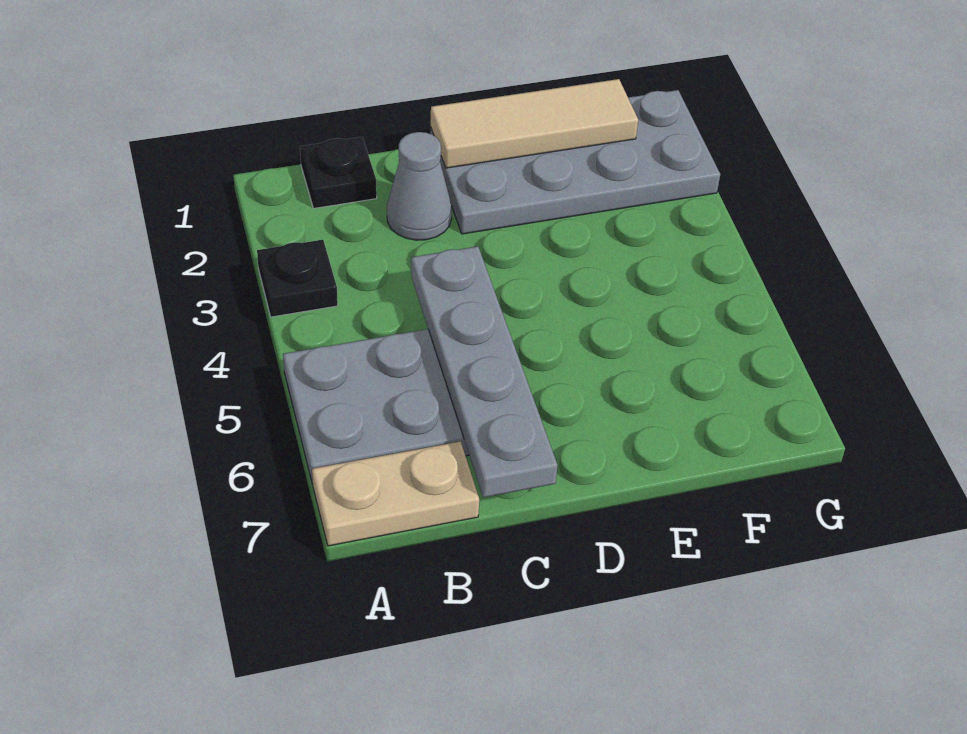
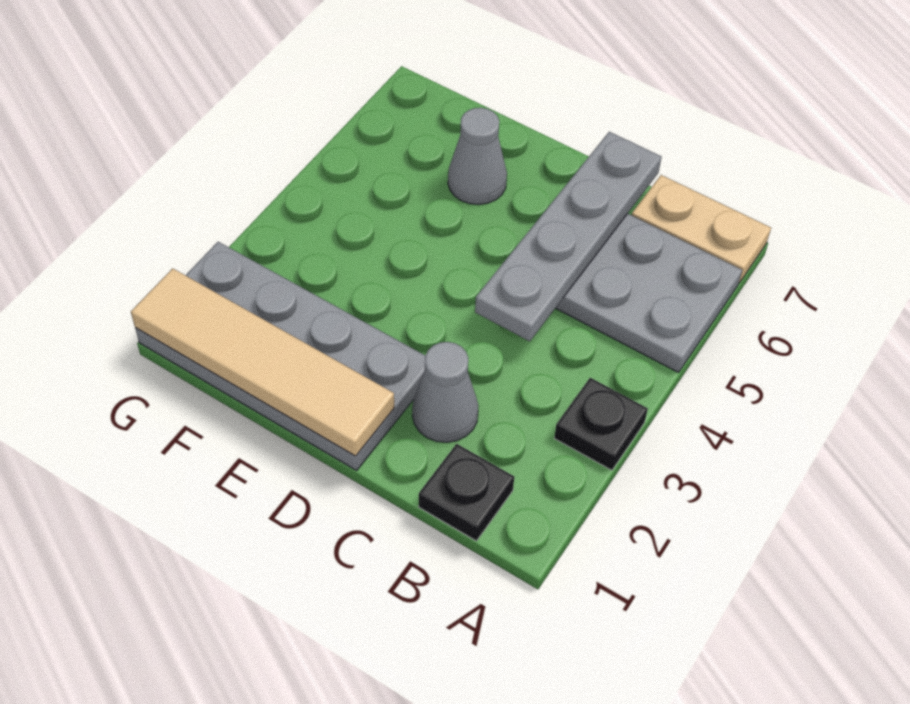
tan tile D1:F1 level 2 -> tan tile D1:G1 level 2
none -> grey cone E6 level 1

